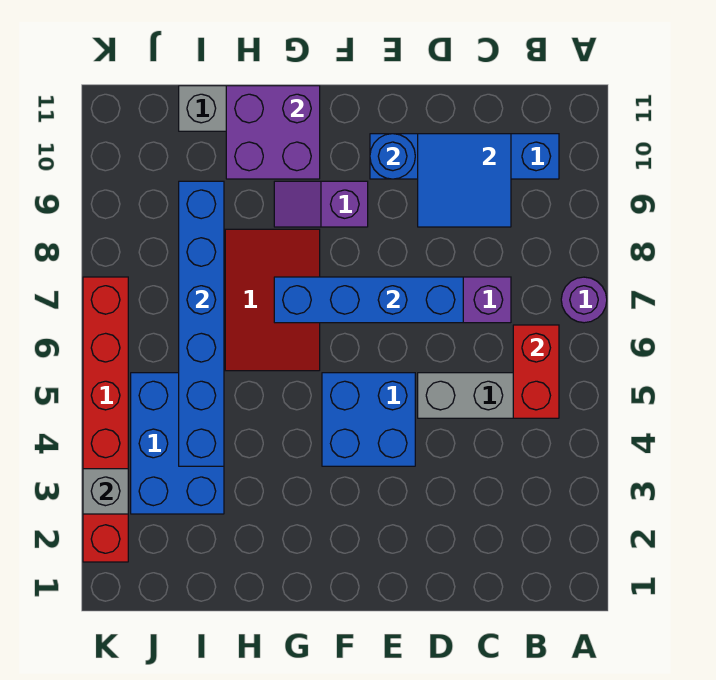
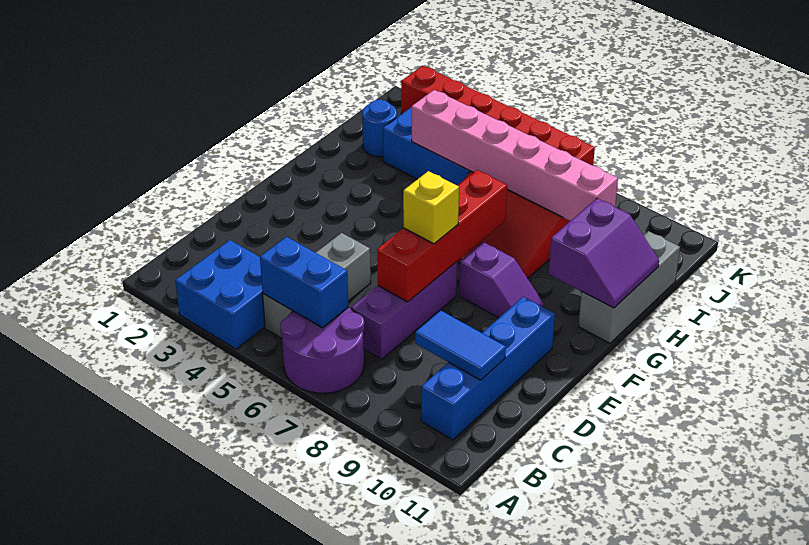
purple round brick A7 level 1 -> purple round brick A6:B7 level 1
red brick B5:B6 level 2 -> blue brick B5:B6 level 2
blue tile C9:D10 level 2 -> blue tile C9:C10 level 2
blue brick D7:G7 level 2 -> red brick D7:G7 level 2
blue brick E4:F5 level 1 -> blue brick A3:B4 level 1
none -> yellow brick E7 level 3
blue round brick E10 level 2 -> blue round brick I2 level 1
purple slope F9:G9 level 1 top F -> purple slope F8:F9 level 1 top 8
purple brick G10:H11 level 2 -> purple slope G10:H11 level 2 top 10
blue brick I4:I9 level 2 -> pink brick I4:I9 level 2
grey brick K3 level 2 -> none

